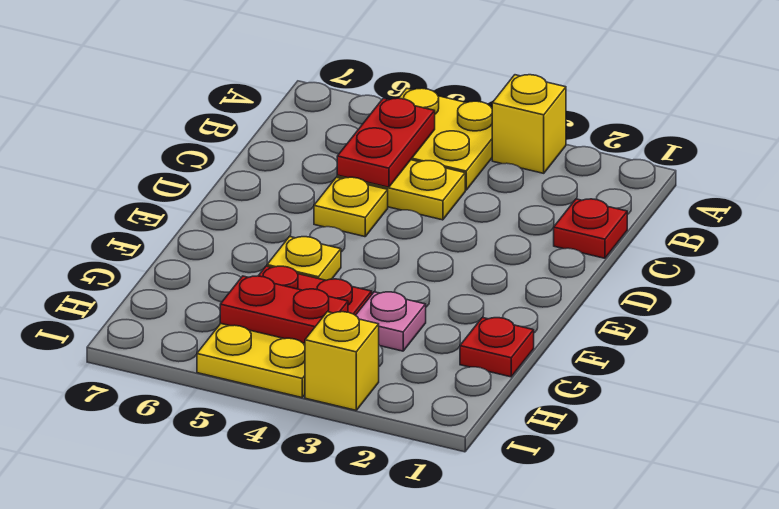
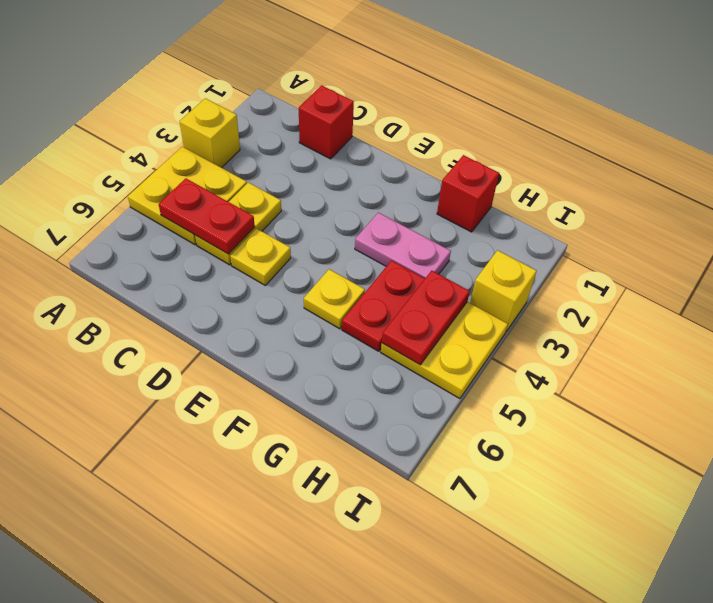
red plate C1 level 1 -> red brick C1 level 1
red plate G1 level 1 -> red brick G1 level 1
pink plate G3 level 1 -> pink plate F3:G3 level 1

